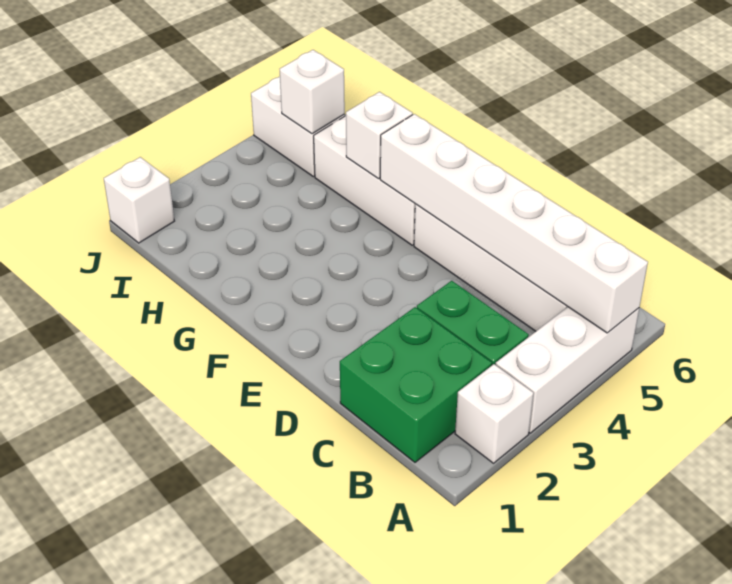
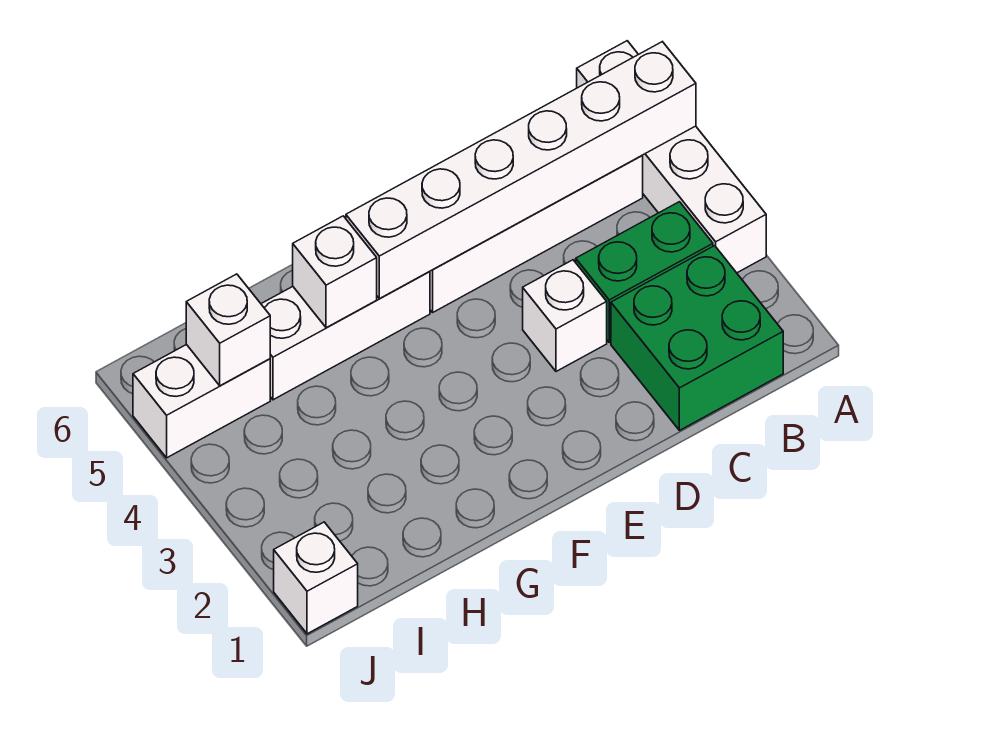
white brick A2 level 1 -> white brick D3 level 1
white brick A3:A5 level 1 -> white brick A3:A6 level 1

